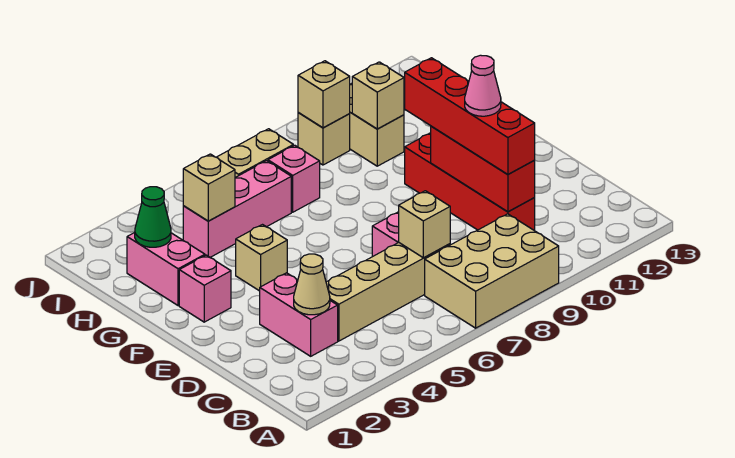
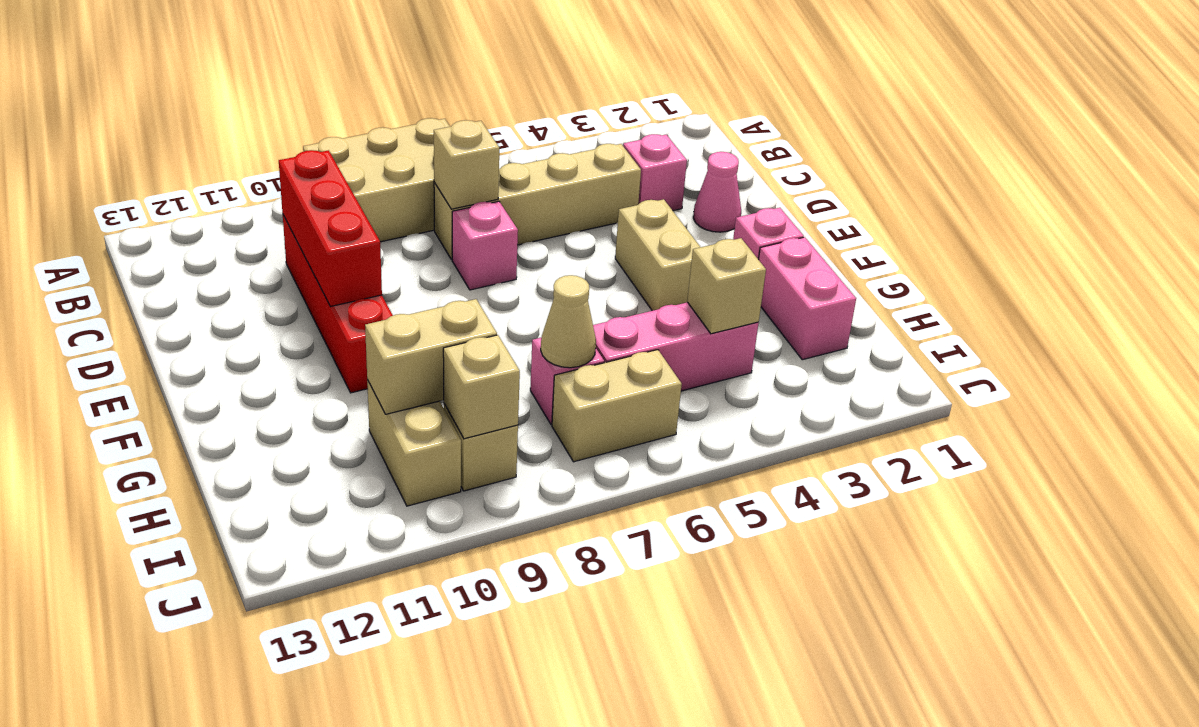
pink brick C3:D3 level 1 -> pink brick C3 level 1
tan cone C3 level 2 -> tan cone H7 level 2
red brick C10:F10 level 3 -> none
pink cone D10 level 4 -> pink cone D2 level 1
tan brick F4 level 1 -> tan brick E4:F4 level 1
green cone H2 level 2 -> none
tan brick H10 level 2 -> tan brick H9:H10 level 2

